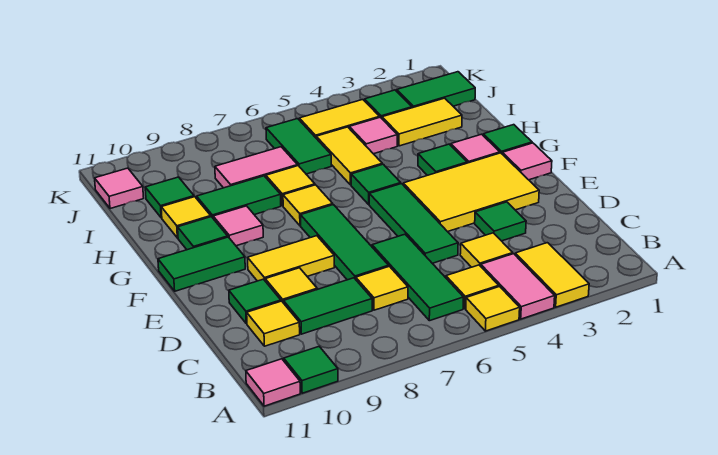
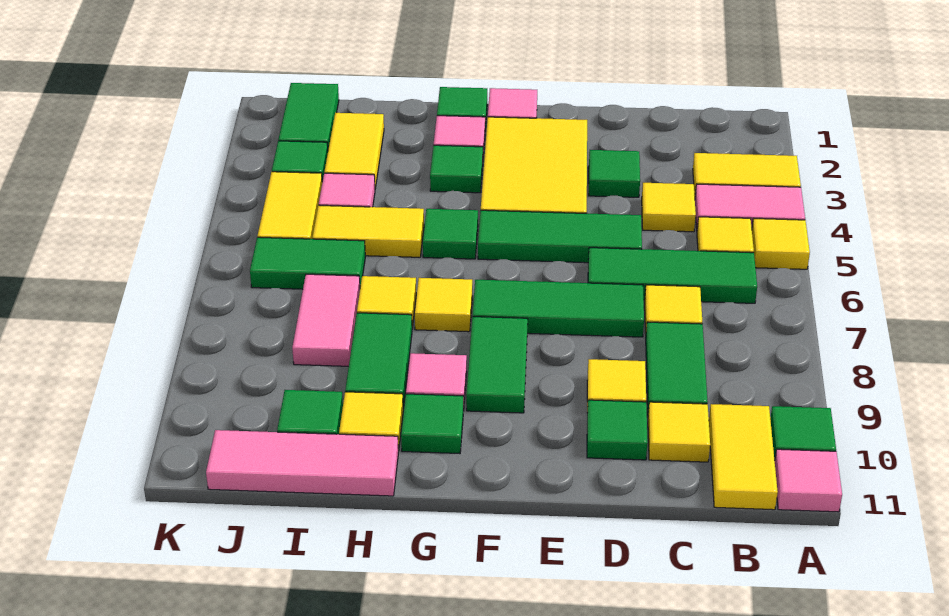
yellow tile E8:E9 level 1 -> yellow tile B10:B11 level 1
green tile F10:F11 level 1 -> green tile F8:F9 level 1
pink tile J11 level 1 -> pink tile H11:J11 level 1

